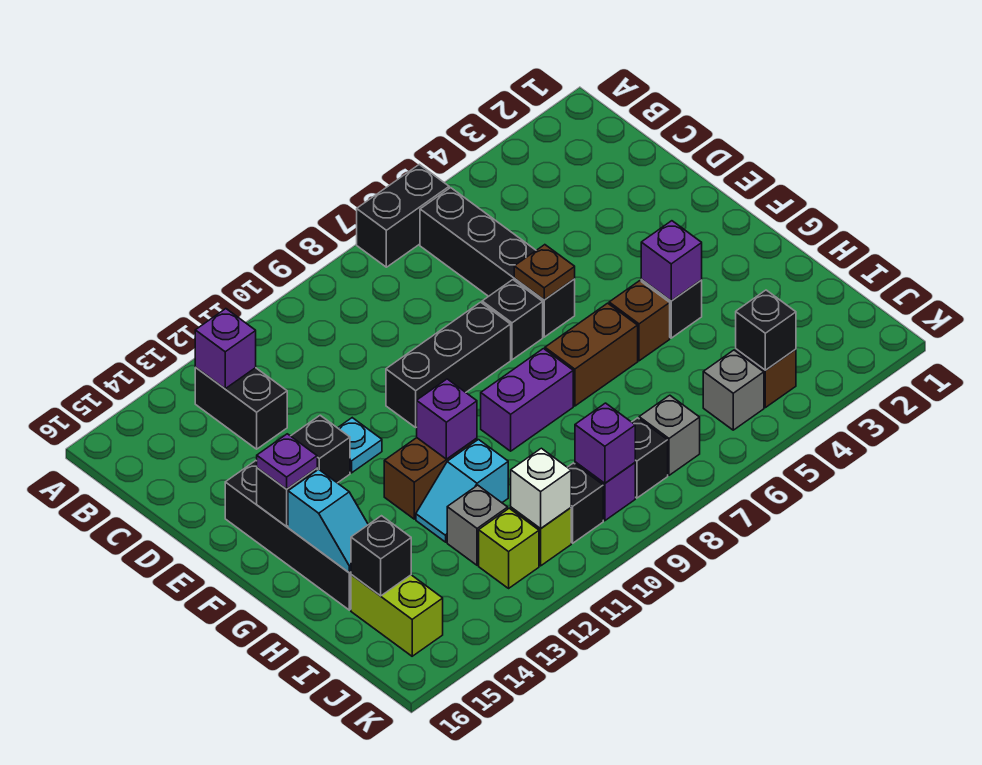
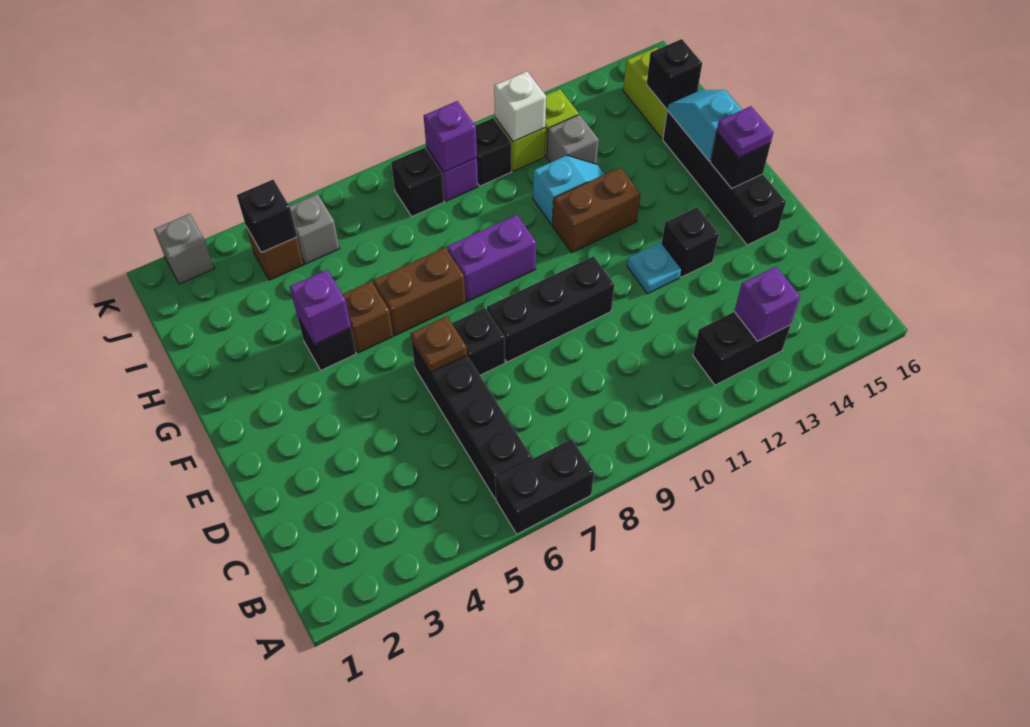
black brick B13:C13 level 1 -> black brick B12:B13 level 1
purple brick G11 level 2 -> none
grey brick J7 level 1 -> grey brick K2 level 1

